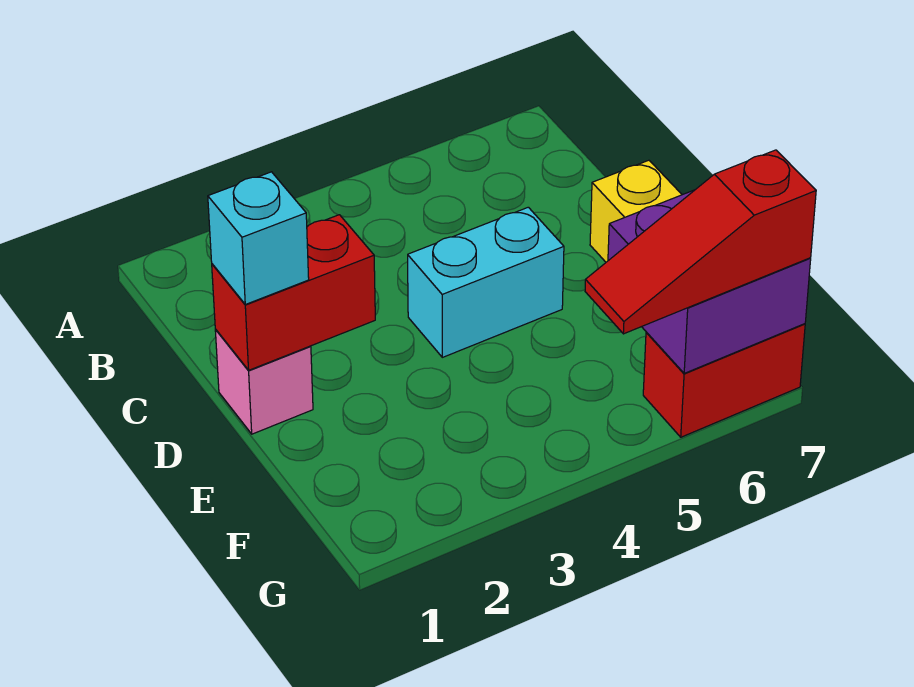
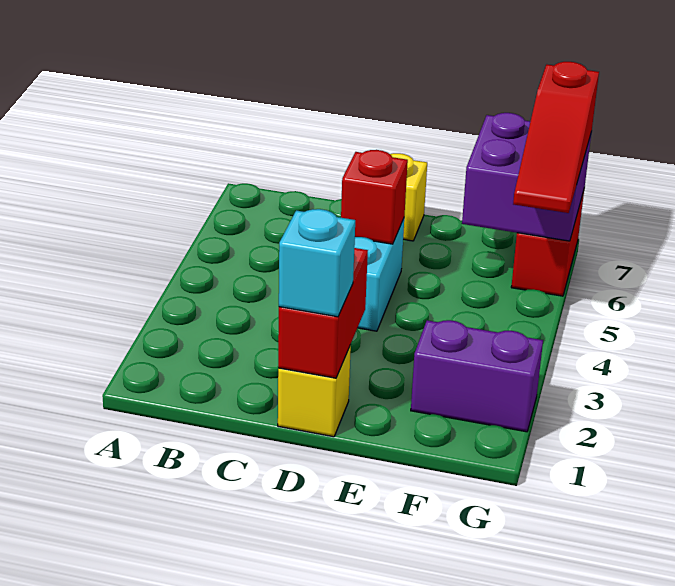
pink brick D1 level 1 -> yellow brick D1 level 1
none -> red brick D5 level 2
none -> purple brick F2:G2 level 1

